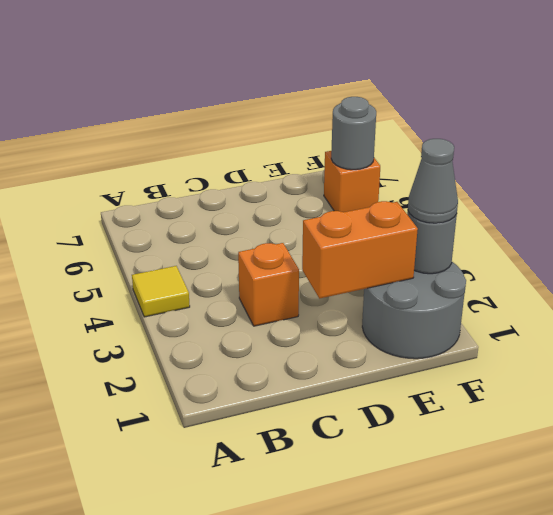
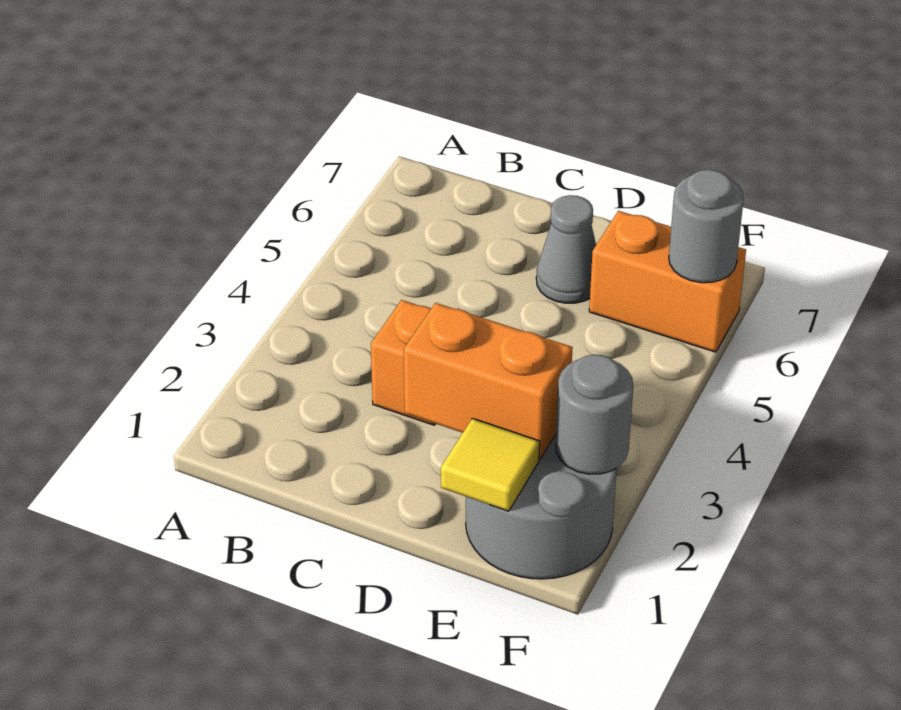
yellow tile A4 level 1 -> yellow tile E1 level 2
grey cone F2 level 3 -> grey cone D6 level 1
orange brick F6 level 1 -> orange brick E6:F6 level 1

